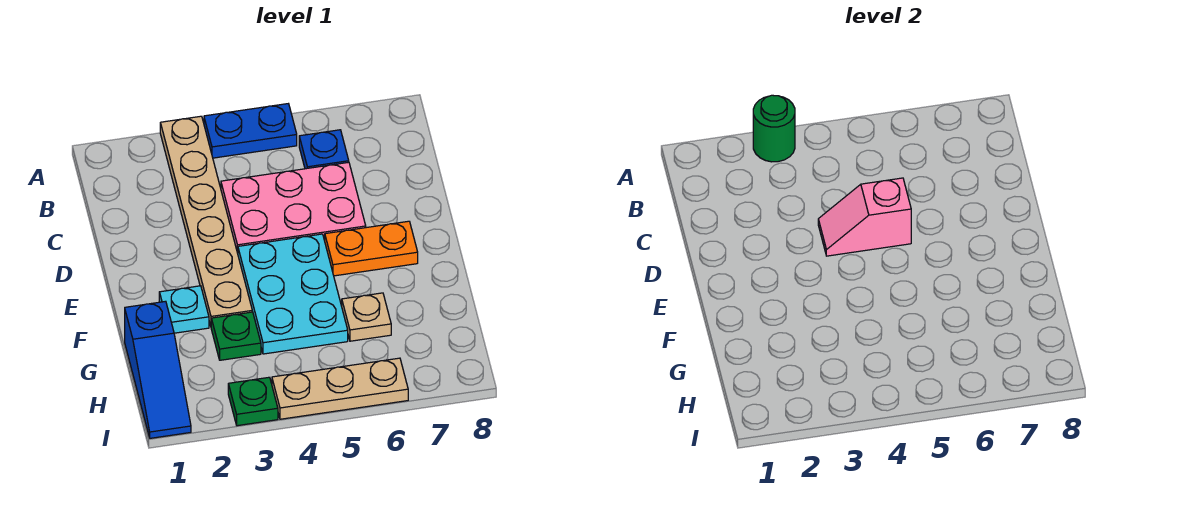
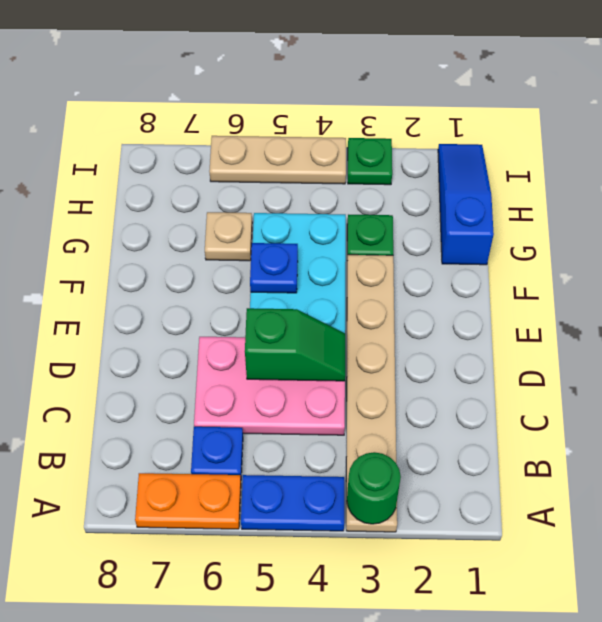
pink slope D4:D5 level 2 top 5 -> green slope D4:D5 level 2 top 5
orange plate E6:E7 level 1 -> orange plate A6:A7 level 1
cyan plate F2 level 1 -> none
none -> blue plate F5 level 2

